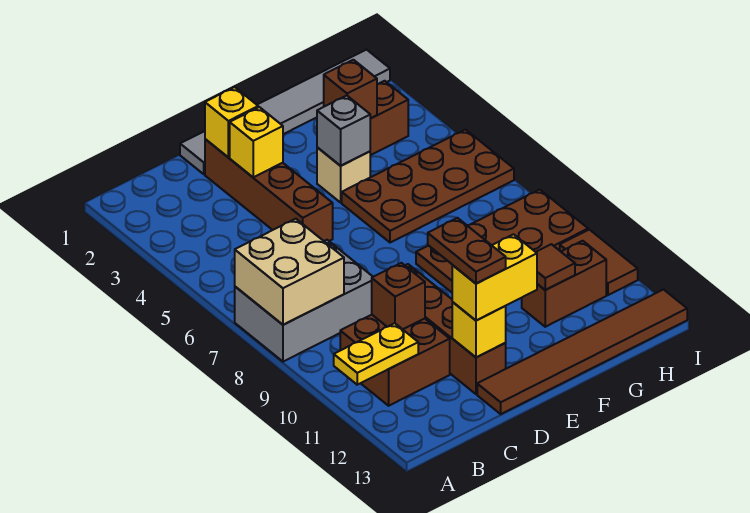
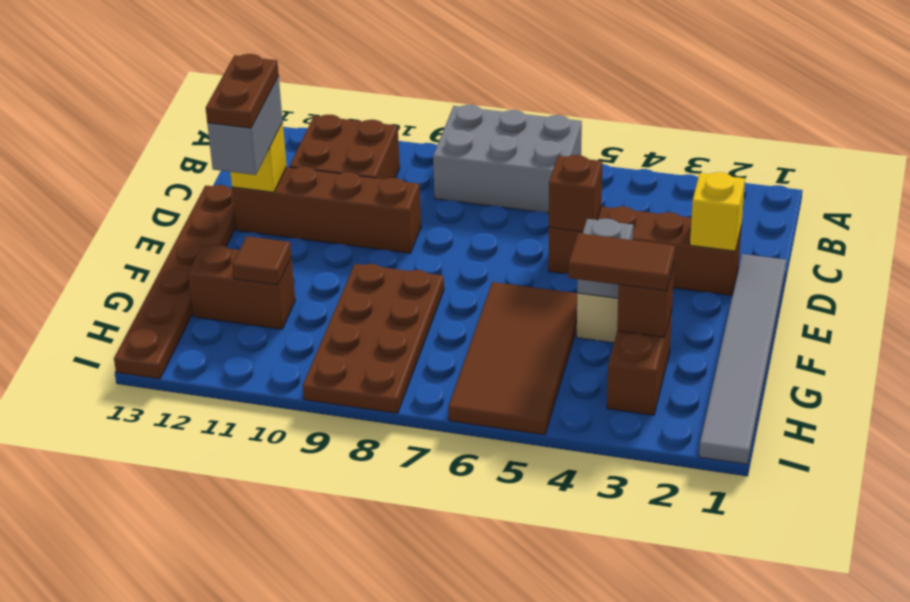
grey brick A7:C8 level 1 -> grey brick A6:B8 level 1
tan brick A7:B8 level 2 -> none
yellow plate A11:B11 level 2 -> none
brown brick C10 level 2 -> brown brick D5 level 2
yellow brick D3 level 2 -> none
brown plate D11:D12 level 4 -> brown plate D12:E12 level 4
yellow brick D12:E12 level 3 -> grey brick D12:E12 level 3
brown tile D13:I13 level 1 -> brown plate D13:I13 level 1
brown plate F5:I6 level 1 -> brown tile F5:I6 level 1
brown brick G11:H11 level 1 -> brown brick G11:G12 level 1
brown tile I10:I11 level 1 -> brown tile G3:G4 level 3

